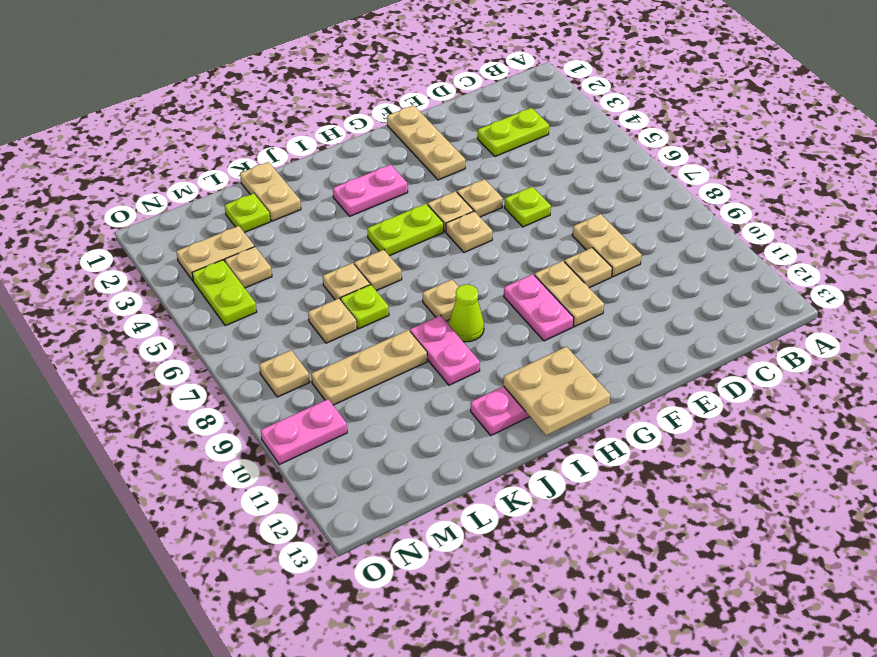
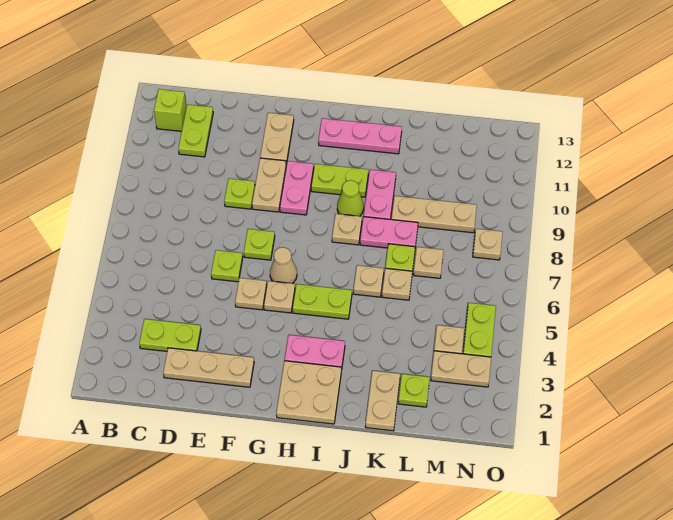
none -> lime brick B12 level 1
none -> lime plate C11:C12 level 1
tan plate D8:D9 level 1 -> tan plate F11:F12 level 1
tan plate E9 level 1 -> lime plate E9 level 1
tan plate F1:F3 level 1 -> tan plate D2:F2 level 1
none -> lime plate F7 level 1
tan plate G6 level 1 -> tan cone G6 level 1
none -> lime plate H10:I10 level 1
tan plate H12:I13 level 2 -> tan plate H1:I2 level 1
pink plate N10:O10 level 1 -> pink plate J8:K8 level 1

